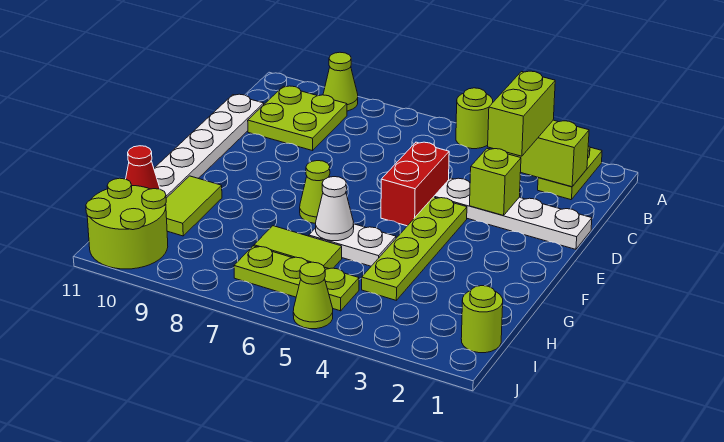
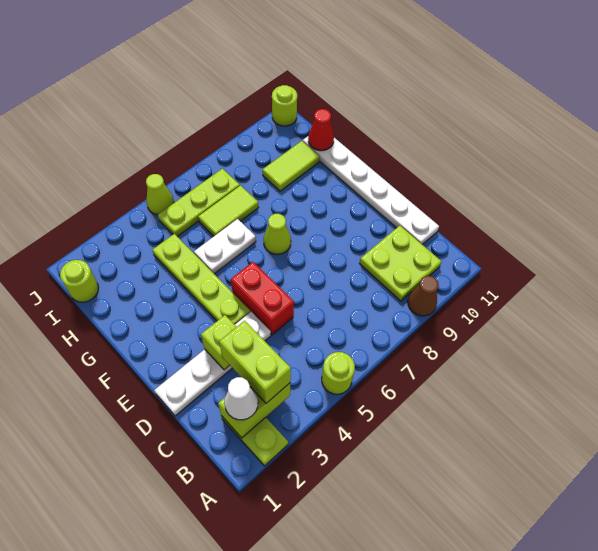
lime cone A9 level 1 -> brown cone A9 level 1
white cone G6 level 2 -> white cone B2 level 3
lime tile G10:H10 level 1 -> lime tile H9:H10 level 1
lime round brick I10:J11 level 1 -> lime round brick J11 level 1

